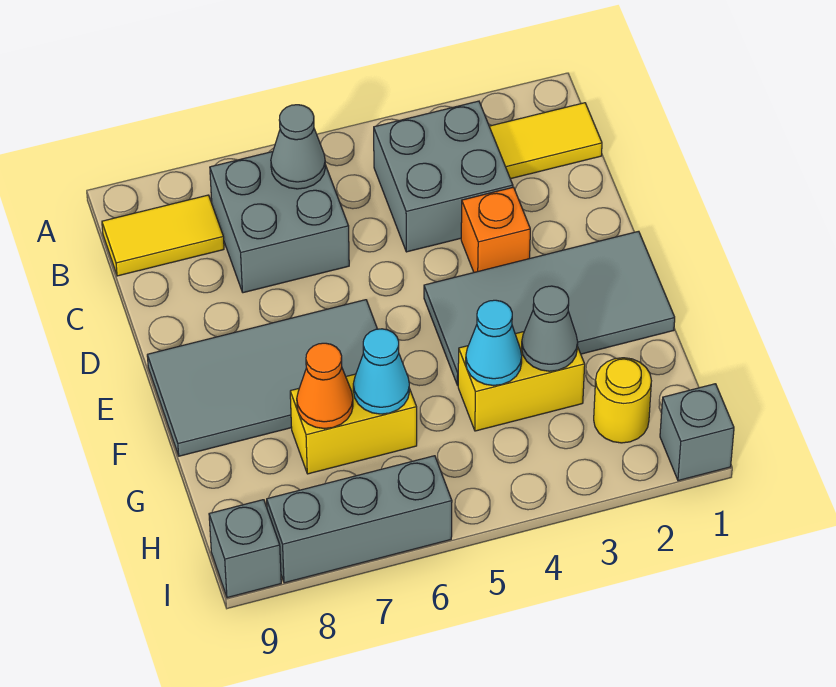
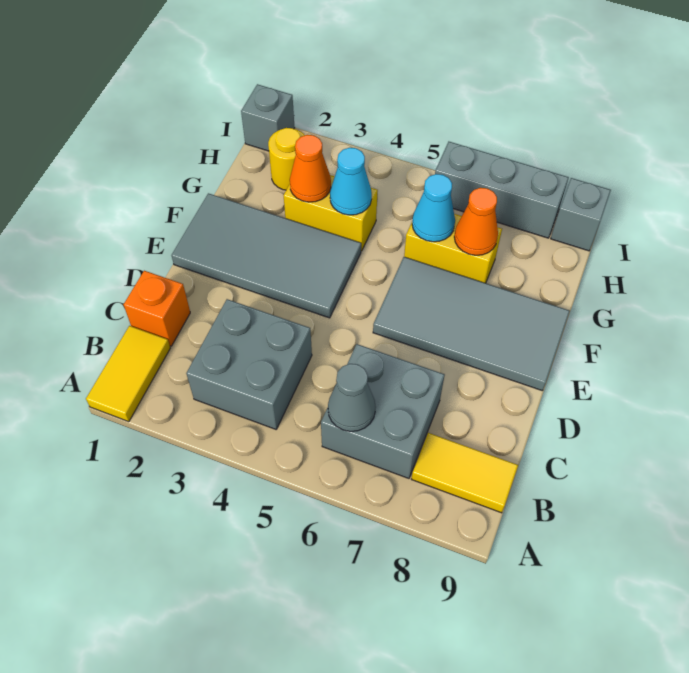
yellow tile B1:B2 level 1 -> yellow tile A1:B1 level 1
orange brick D3 level 1 -> orange brick C1 level 1
grey cone G3 level 2 -> orange cone G3 level 2

